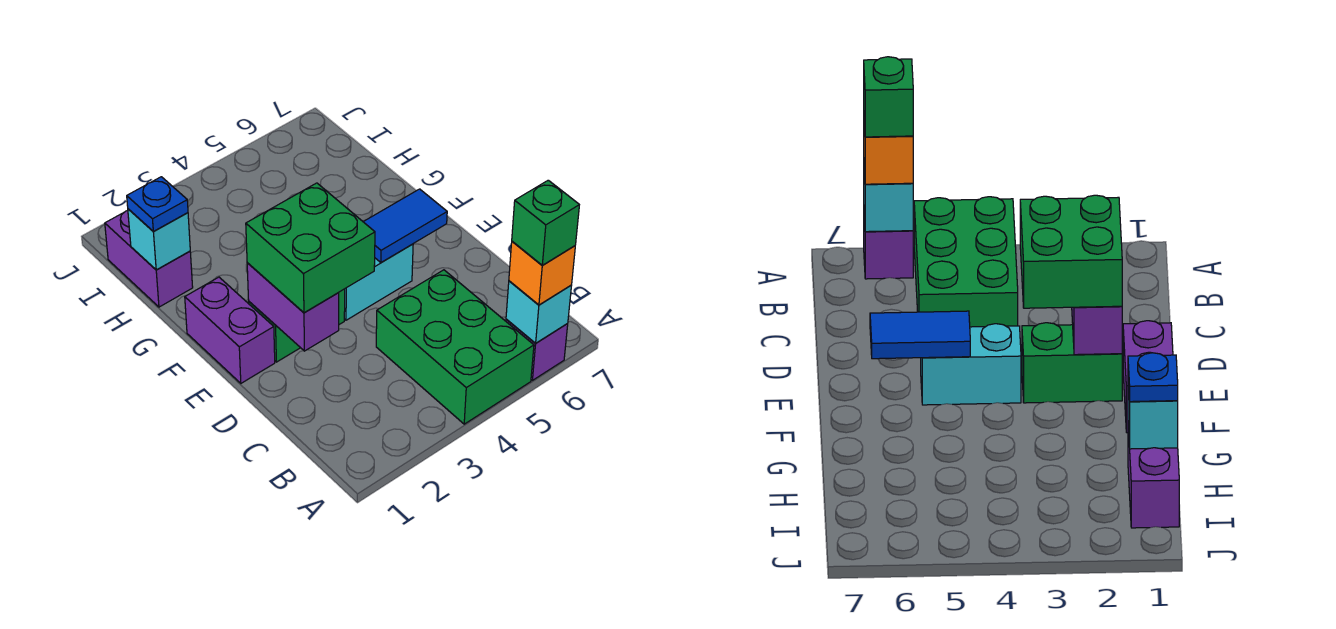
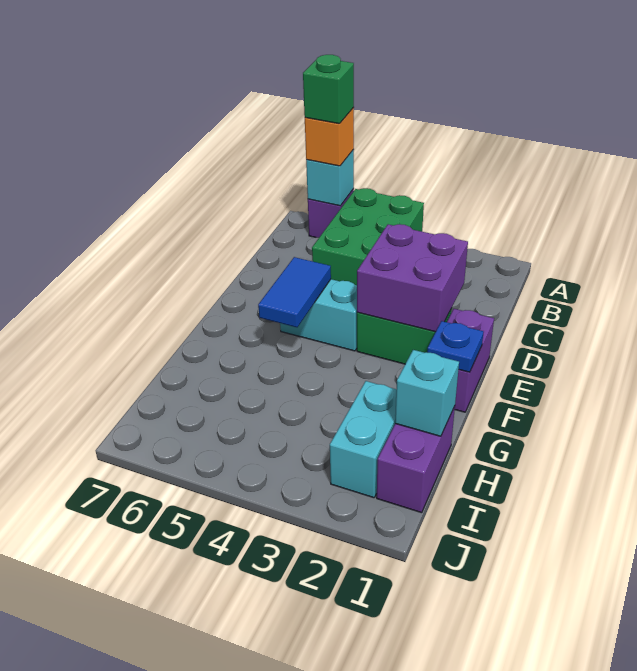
purple brick D2:E2 level 2 -> purple brick D2:E3 level 2
green brick D2:E3 level 3 -> none
blue tile E5:E6 level 2 -> blue tile E5:F5 level 2
blue plate H1 level 3 -> blue plate F1 level 2
none -> cyan brick H2:I2 level 1

